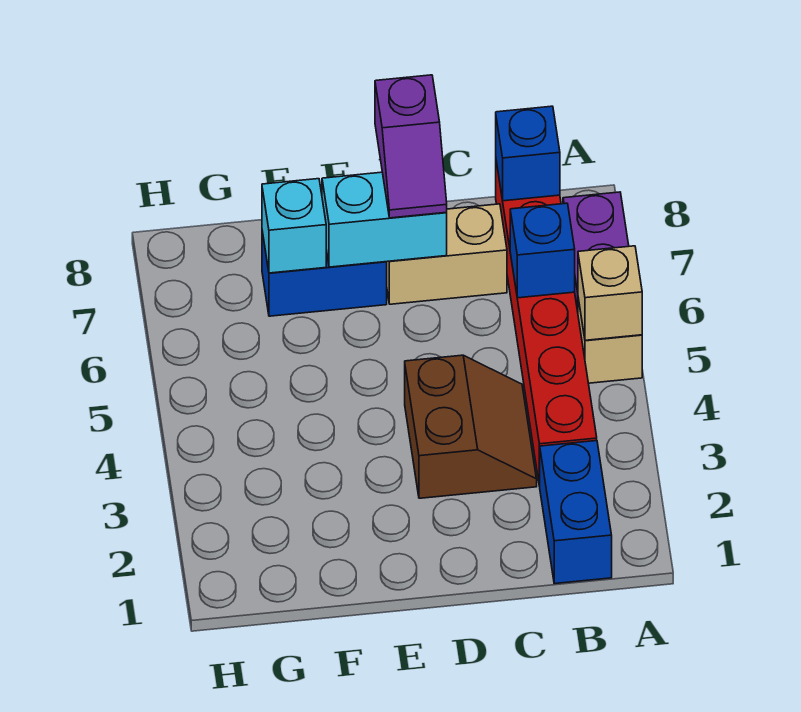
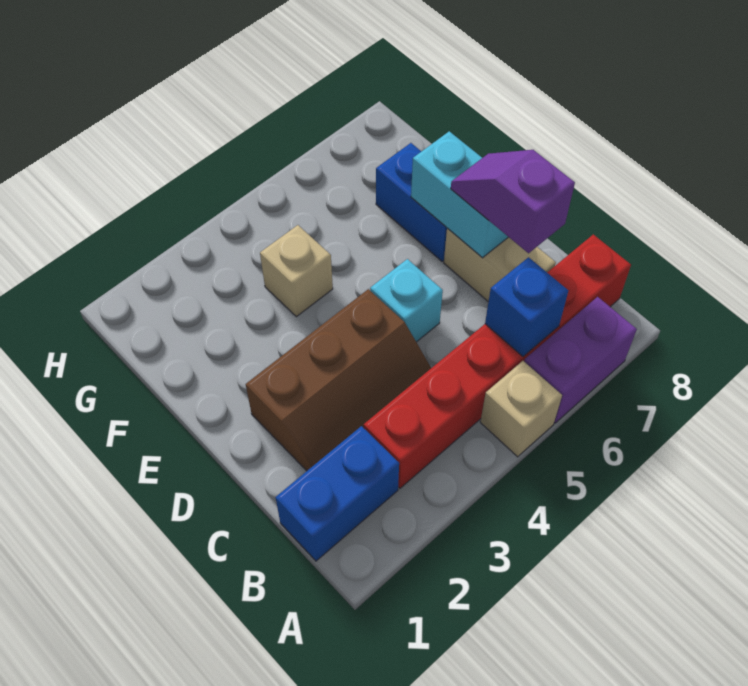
tan brick A5 level 2 -> tan brick F4 level 1
blue brick B8 level 2 -> none
brown slope C3:D4 level 1 top D -> brown slope C2:D4 level 1 top D
purple slope D7:D8 level 3 top 8 -> purple slope C7:D7 level 3 top C
cyan brick F7 level 2 -> cyan brick D5 level 1

